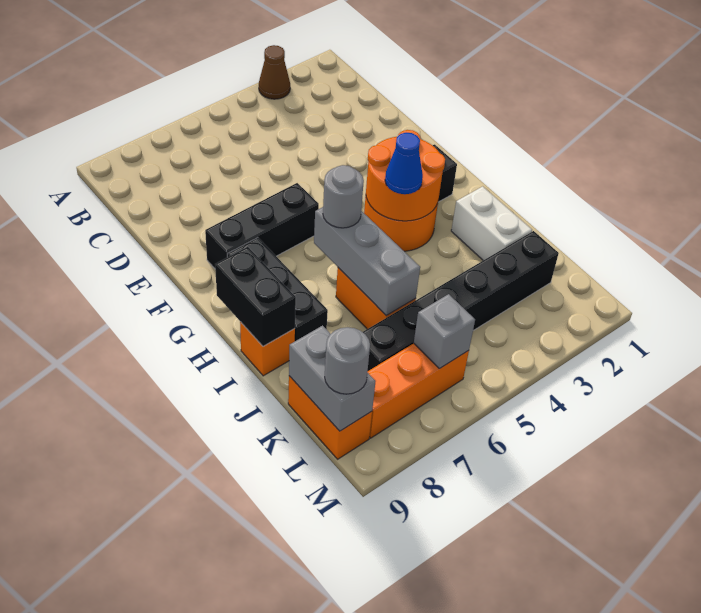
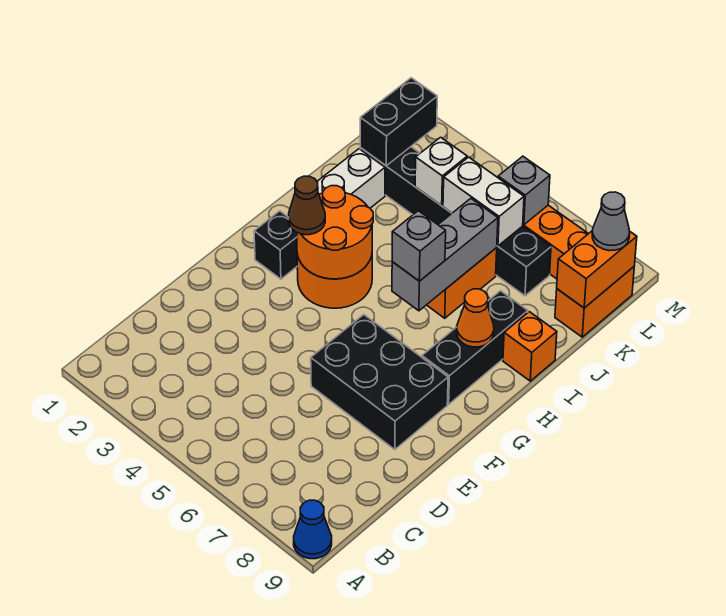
brown cone A3 level 1 -> brown cone G3 level 3
black brick F6:F8 level 1 -> black brick E6:F8 level 1
blue cone H4 level 3 -> blue cone A9 level 1
grey round brick H6 level 3 -> grey brick H6 level 3
none -> orange cone H8 level 2
black brick H9:I9 level 2 -> black brick K2:L2 level 2
none -> white brick K4 level 2
none -> white brick K5:K6 level 2
grey brick K9:L9 level 2 -> orange brick K9:L9 level 2
grey round brick L9 level 3 -> grey cone L9 level 3

